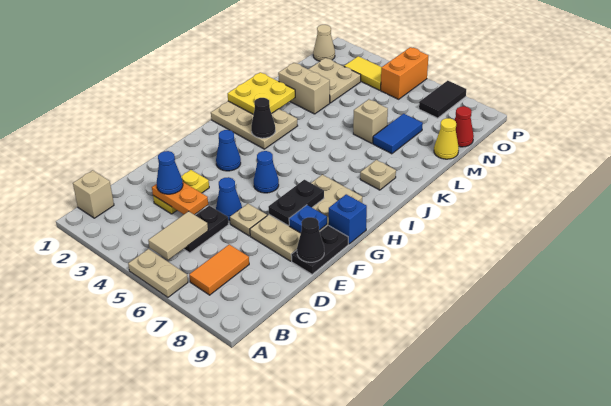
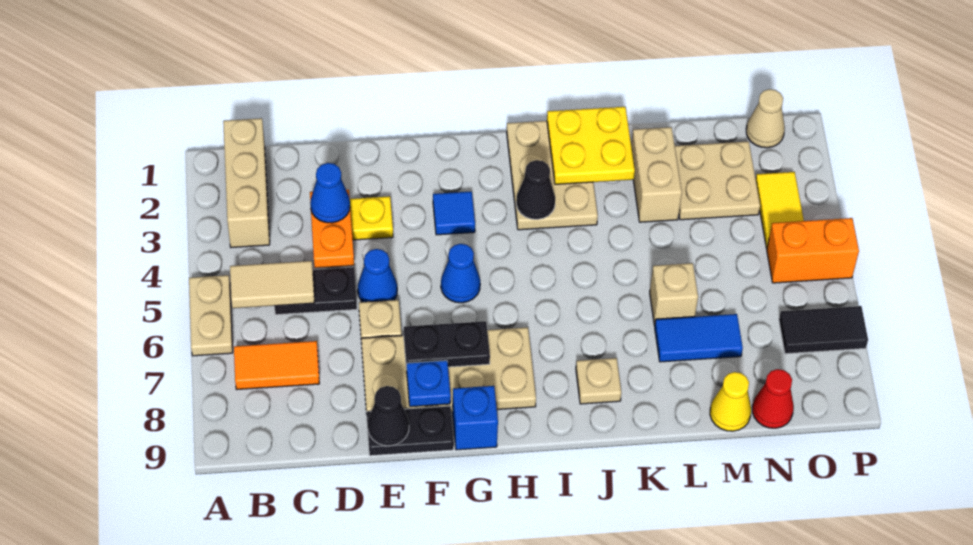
tan brick B1 level 1 -> tan brick B1:B3 level 1
blue cone G3 level 1 -> blue tile G3 level 1

